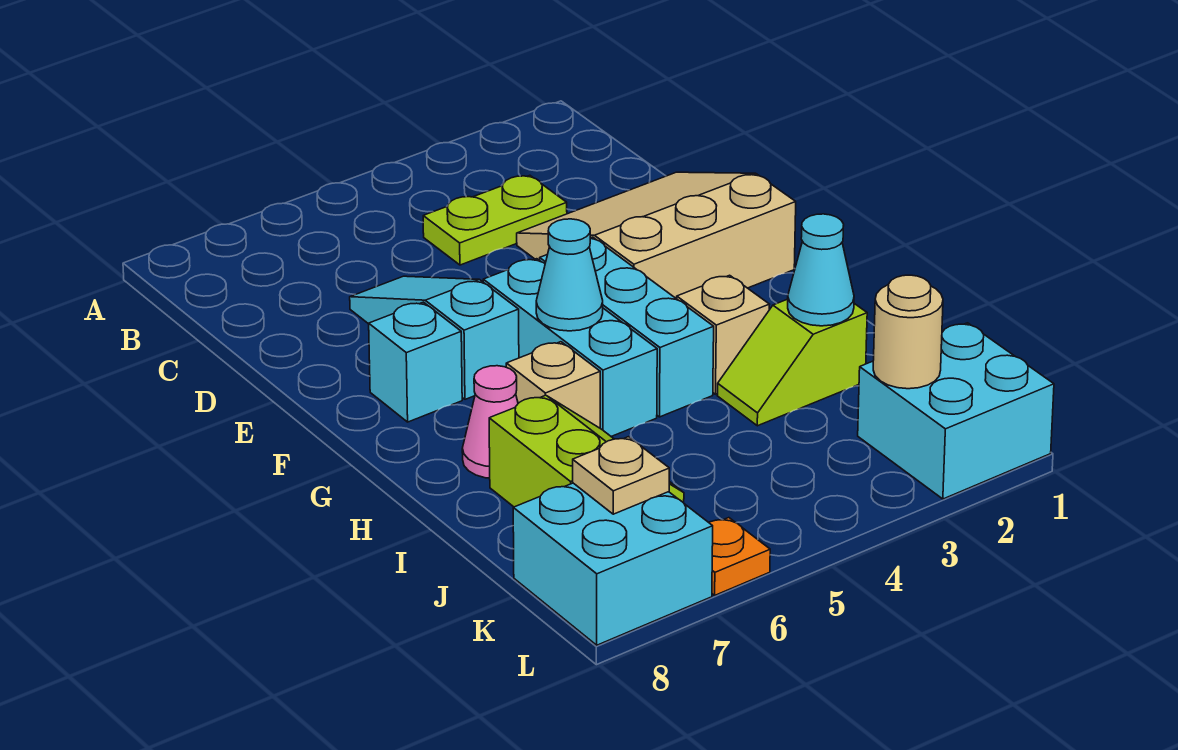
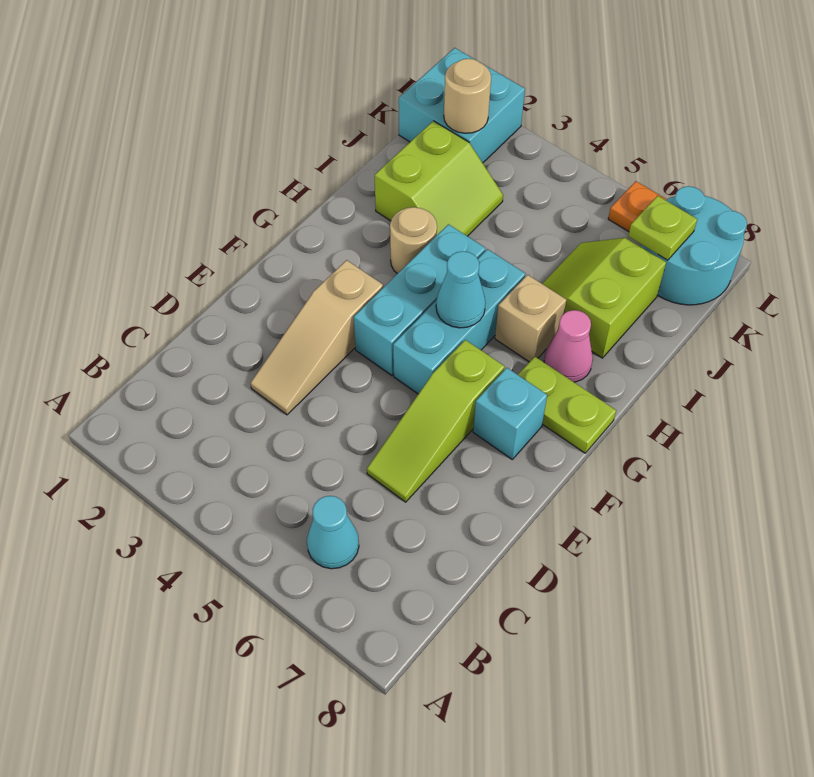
lime plate C3:C4 level 1 -> lime plate G7:G8 level 1
tan slope D1:F3 level 1 top F -> tan slope D3:F3 level 1 top F
cyan slope D6:F6 level 1 top F -> lime slope D6:F6 level 1 top F
tan brick H3 level 1 -> tan round brick H3 level 1
lime slope I2:I3 level 1 top 2 -> lime slope I2:J3 level 1 top 2
cyan cone I2 level 2 -> cyan cone B6 level 1
cyan brick K7:L8 level 1 -> cyan round brick K7:L8 level 1
tan plate K7 level 2 -> lime plate K7 level 2

